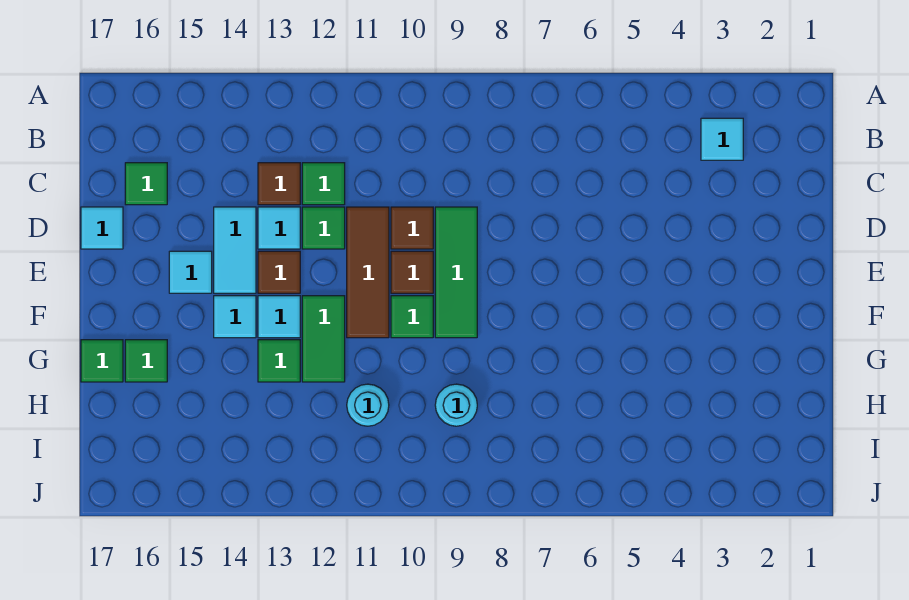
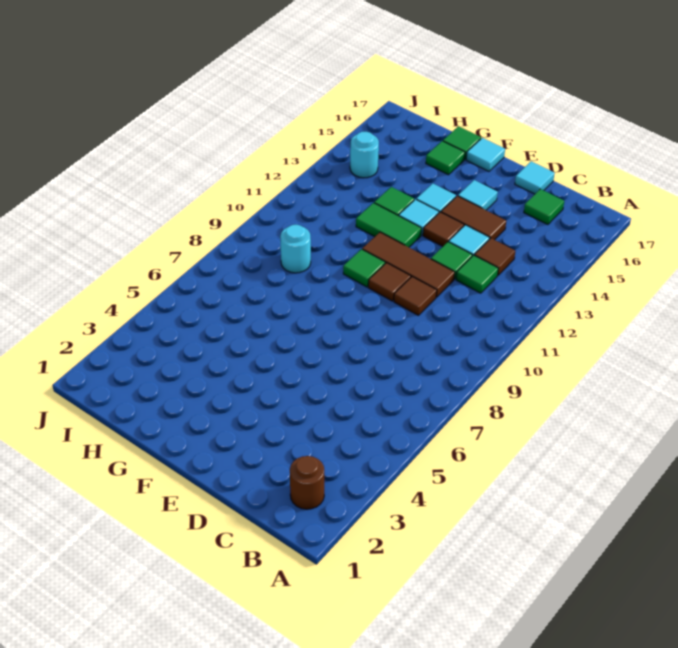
none -> brown round brick B2 level 1
cyan tile B3 level 1 -> cyan tile F17 level 1
green tile D9:F9 level 1 -> none
cyan tile D14:E14 level 1 -> brown tile D14:E14 level 1
cyan round brick H11 level 1 -> cyan round brick I14 level 1

